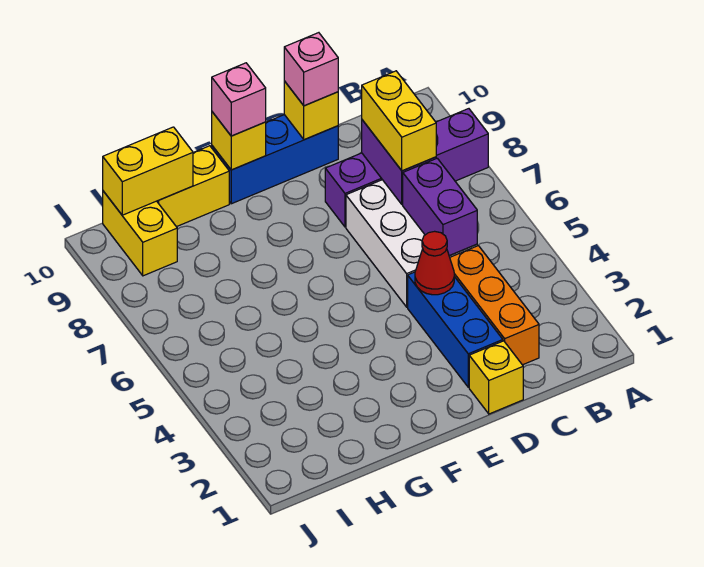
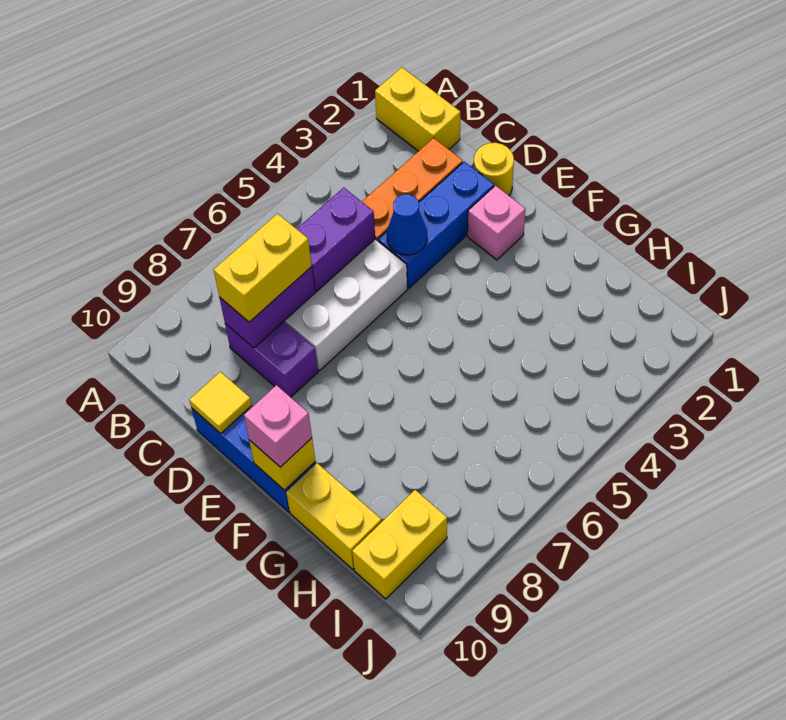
purple brick A8:D8 level 1 -> purple brick C8:D8 level 1
yellow brick D1 level 1 -> yellow round brick D1 level 1
red cone D4 level 2 -> blue cone D4 level 2
yellow brick D10 level 2 -> yellow tile D10 level 2
pink brick D10 level 3 -> pink brick E2 level 1
yellow brick H10:I10 level 2 -> yellow brick A1:B1 level 1

